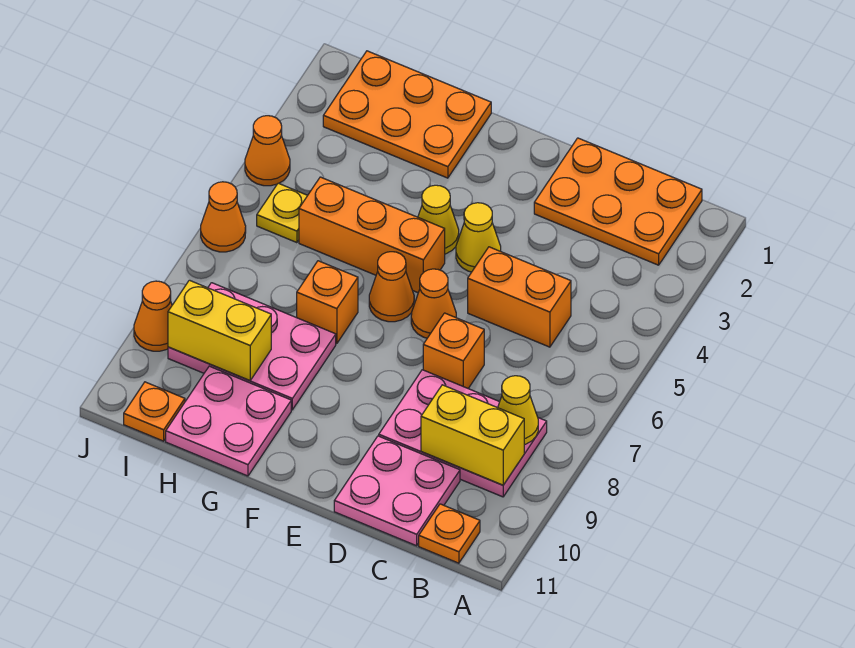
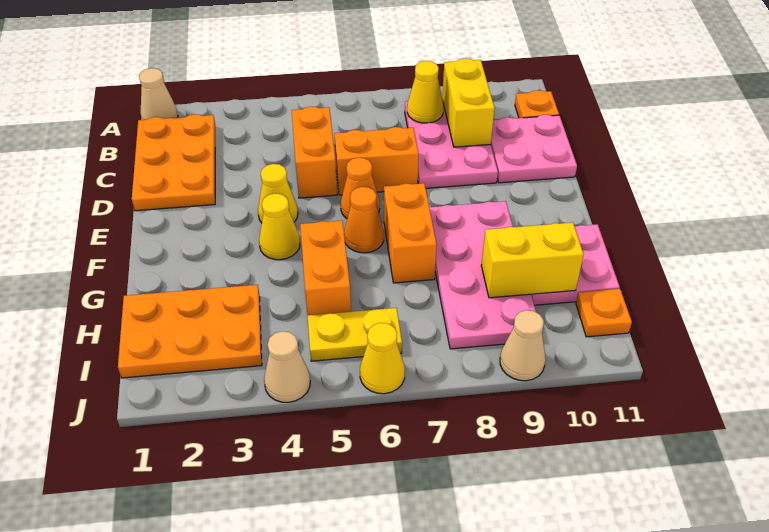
none -> tan cone A1 level 1
orange brick D7 level 1 -> orange brick D6:D7 level 1
orange brick F5:H5 level 1 -> orange brick G5:H5 level 1
orange plate G1:I2 level 1 -> orange plate H1:I3 level 1
orange brick G7 level 1 -> orange brick F7:G7 level 1
pink plate G8:I9 level 1 -> pink plate F8:I9 level 1
yellow brick H9:I9 level 2 -> yellow brick H9:H10 level 2
yellow plate I5 level 1 -> yellow plate I5:I6 level 1
orange cone J4 level 1 -> tan cone J4 level 1
orange cone J6 level 1 -> yellow cone J6 level 1
orange cone J9 level 1 -> tan cone J9 level 1

